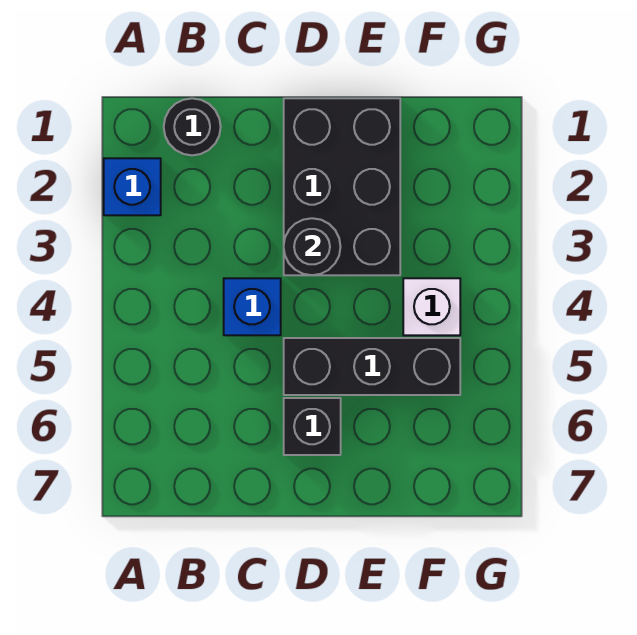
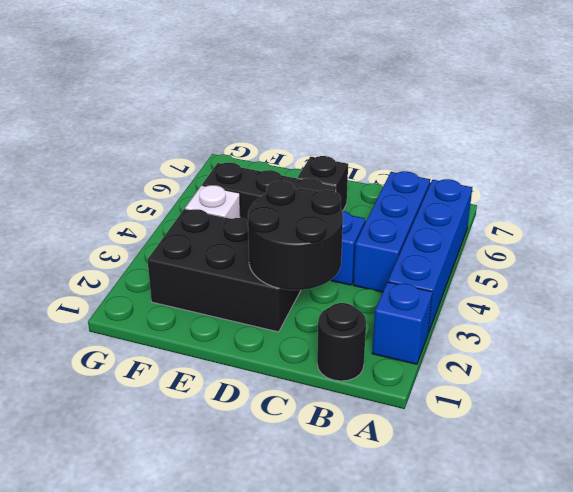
none -> blue brick A3:A6 level 1
none -> blue brick B4:B6 level 1
black brick D1:E3 level 1 -> black brick D2:F3 level 1
black round brick D3 level 2 -> black round brick C2:D3 level 2

